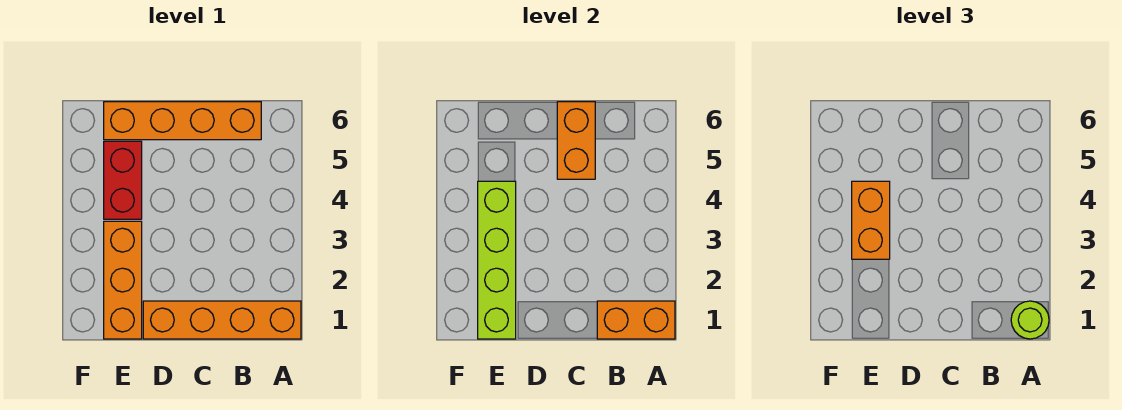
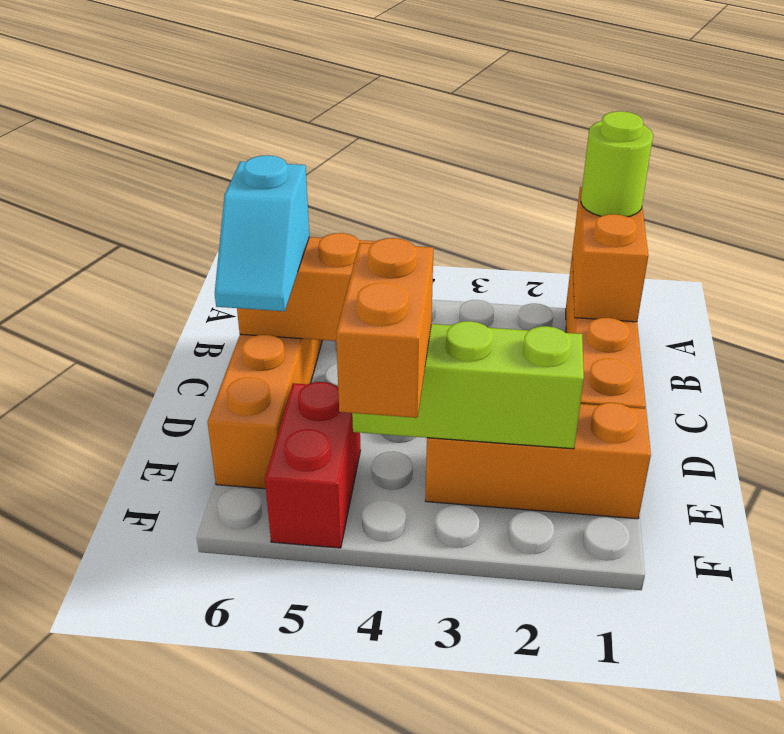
none -> cyan slope C6:D6 level 3 top C
lime brick E1:E4 level 2 -> lime brick E2:E4 level 2
orange brick E3:E4 level 3 -> orange brick E4:F4 level 3
red brick E4:E5 level 1 -> red brick E5:F5 level 1

